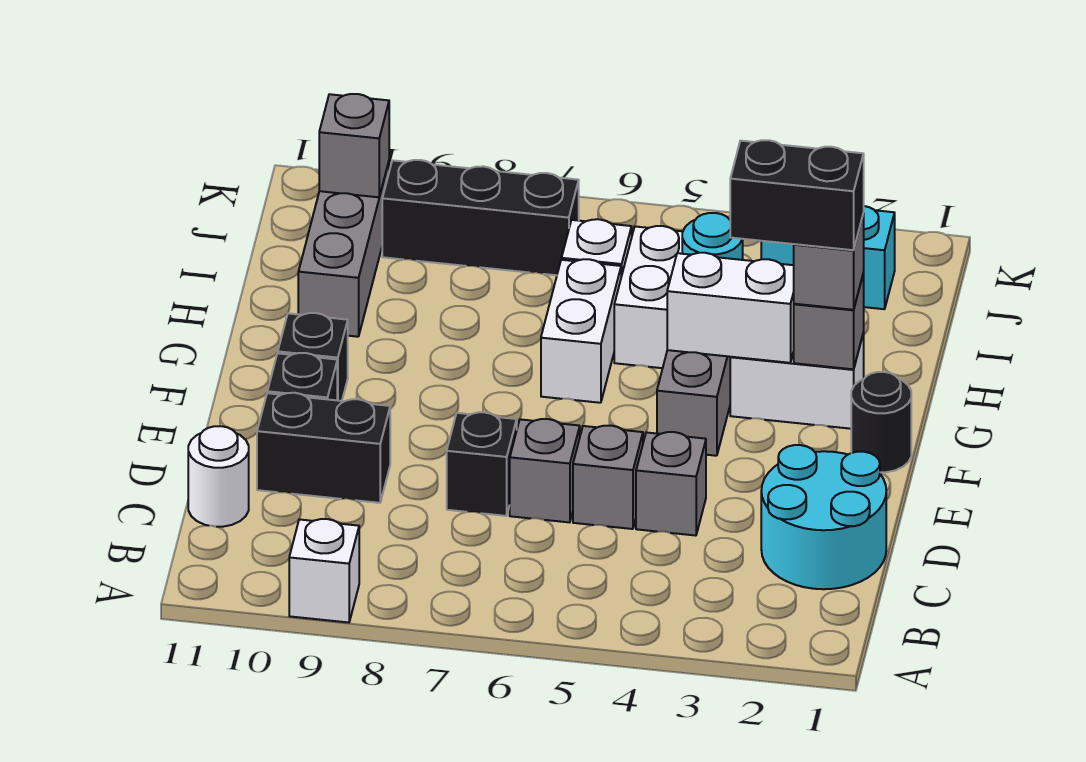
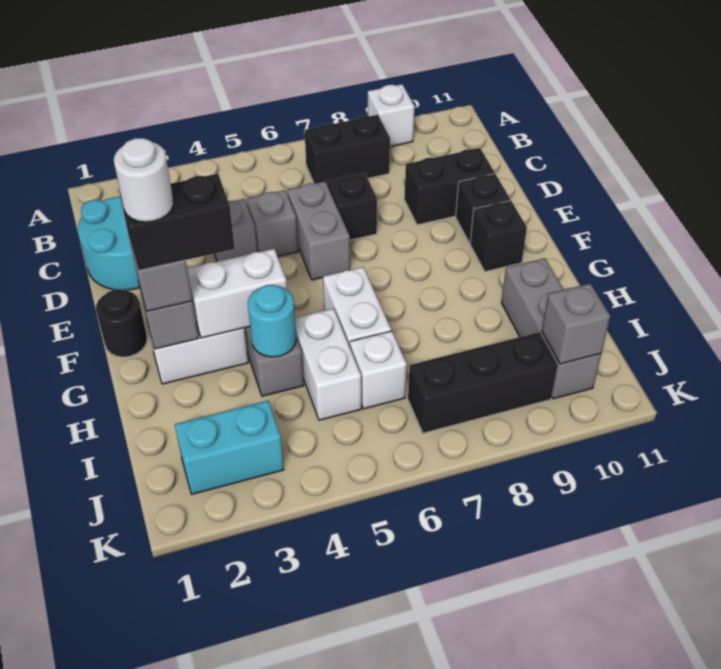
none -> black brick B7:B8 level 1
white round brick C11 level 1 -> white round brick G2 level 5
grey brick D6 level 1 -> grey brick D6:E6 level 1

